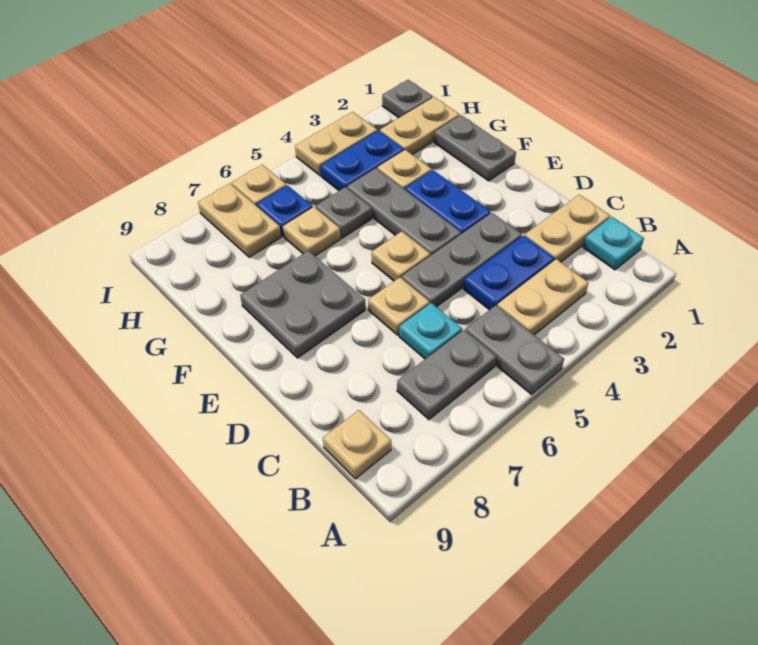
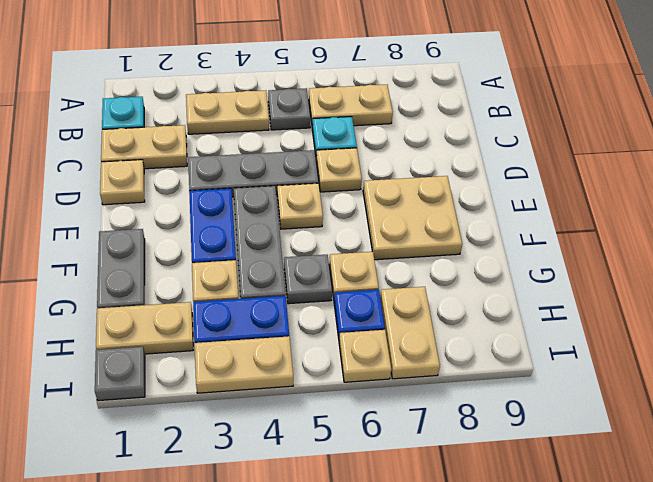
grey plate A5:B5 level 1 -> grey plate B5 level 1
grey plate B6:B7 level 1 -> tan plate B6:B7 level 1
tan plate B9 level 1 -> tan plate D1 level 1
blue plate C3:C4 level 1 -> none
grey plate E7:F8 level 1 -> tan plate E7:F8 level 1

